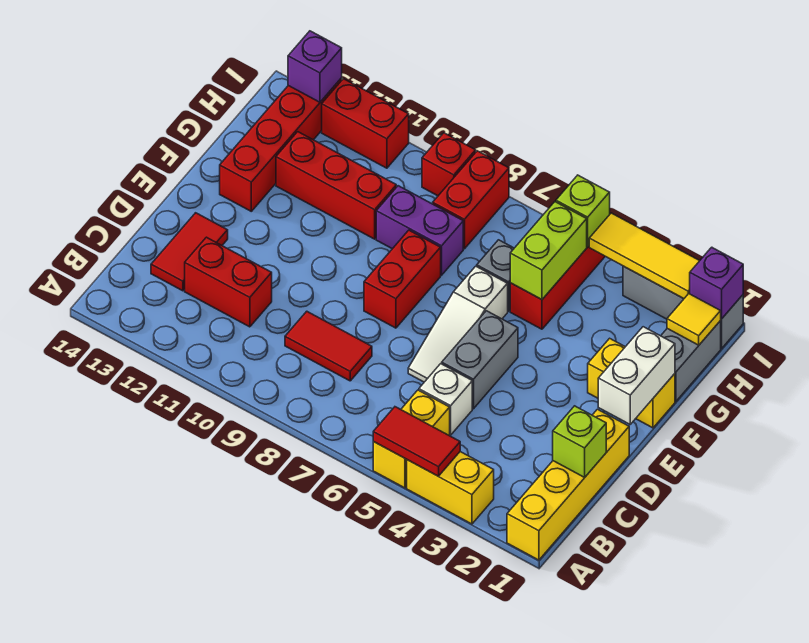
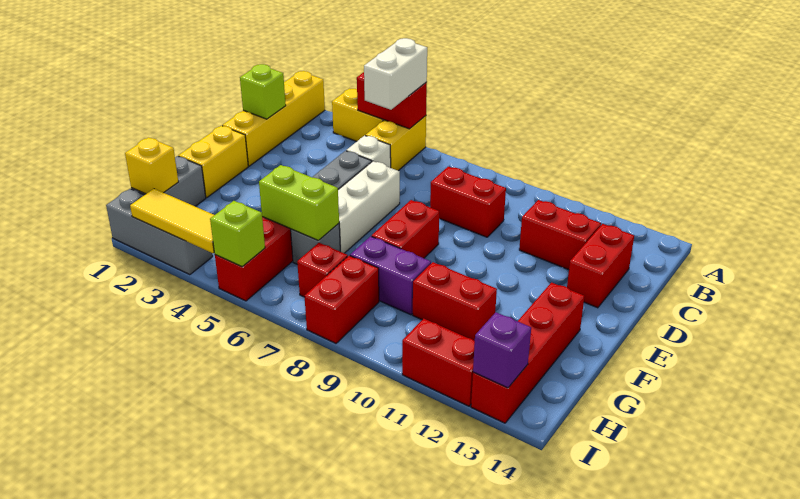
red tile A4:A5 level 2 -> red brick A4:A5 level 2
red tile C8:C9 level 1 -> red brick C8:C9 level 1
red tile C13:D13 level 1 -> red brick C13:D13 level 1
white slope D6:F6 level 1 top F -> white brick D6:F6 level 1
white brick E1:F1 level 2 -> white brick A5:B5 level 3
yellow brick F1:F2 level 1 -> yellow brick E1:F1 level 1
lime brick G5:H5 level 2 -> lime brick G5:G6 level 2
red brick G10:G12 level 1 -> red brick G10:G11 level 1
yellow tile H1 level 2 -> yellow brick H1 level 2
purple brick I1 level 2 -> none
red brick I9 level 1 -> red brick H7 level 1

